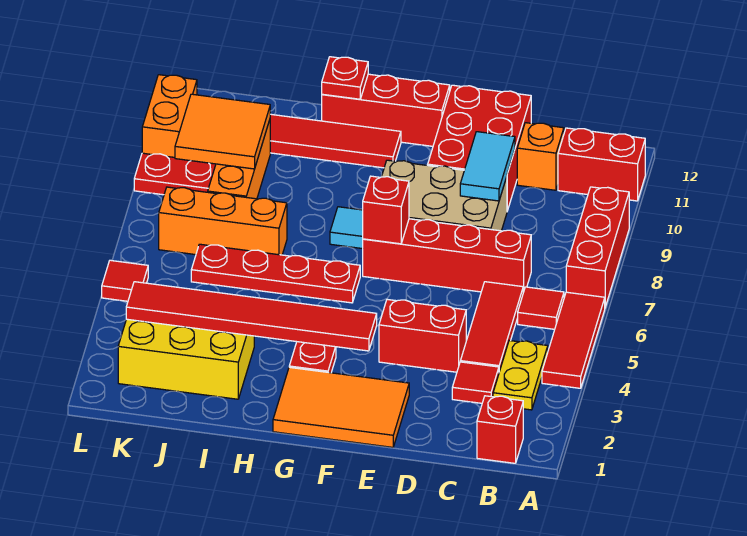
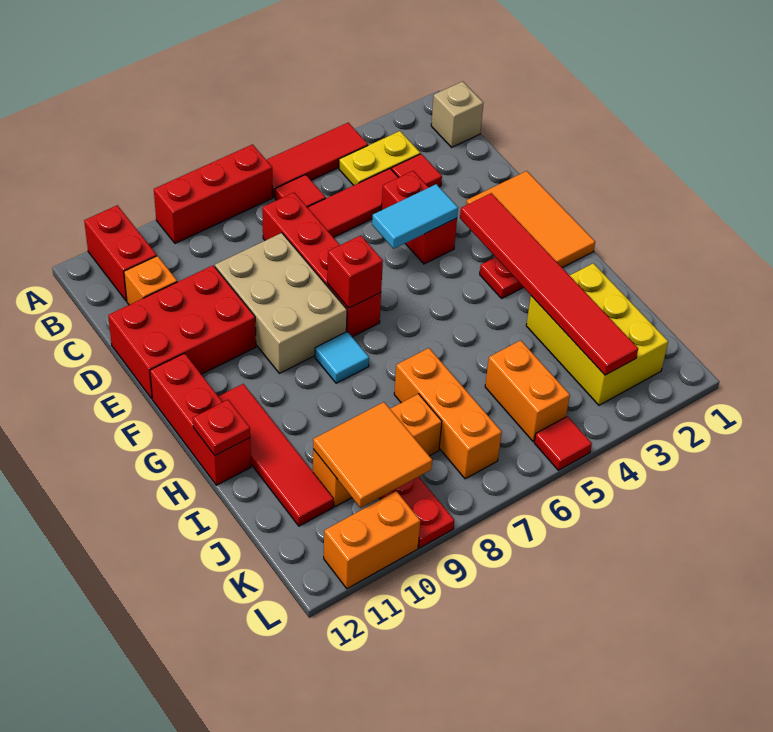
red brick B1 level 1 -> tan brick B1 level 1
cyan tile D9:D10 level 2 -> cyan tile E4:E5 level 2
red plate G6:J6 level 1 -> none
none -> orange brick J5:K5 level 1

